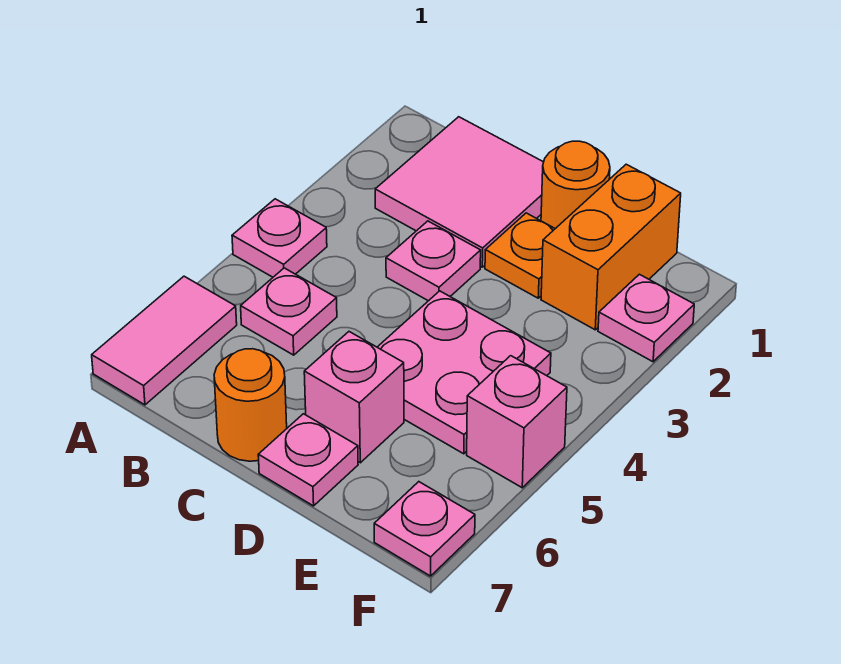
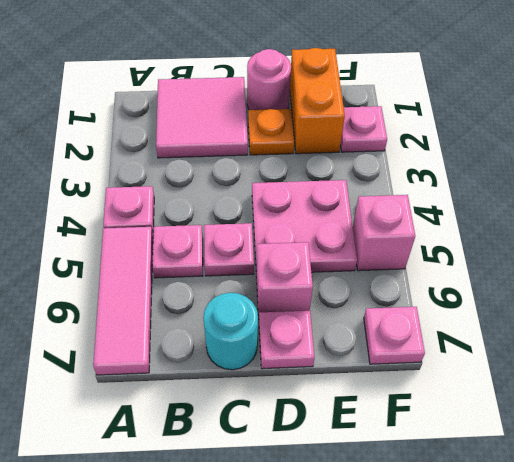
pink tile A6:A7 level 1 -> pink tile A5:A7 level 1
pink plate C3 level 1 -> pink plate C5 level 1
orange round brick C7 level 1 -> cyan round brick C7 level 1
orange round brick D1 level 1 -> pink round brick D1 level 1

